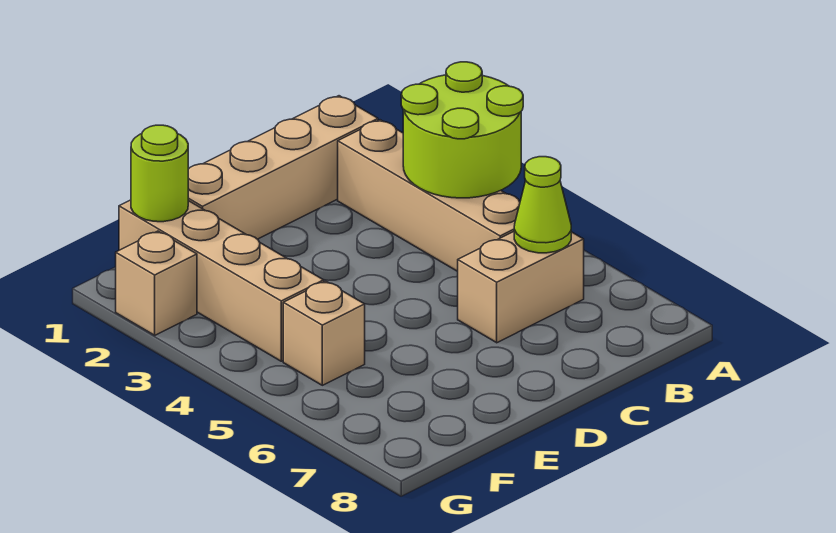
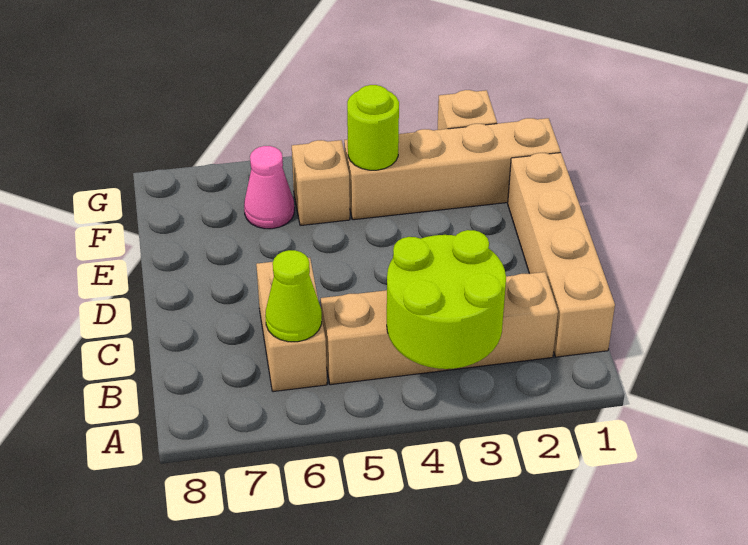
lime round brick F1 level 2 -> lime round brick F4 level 2
none -> pink cone F6 level 1

